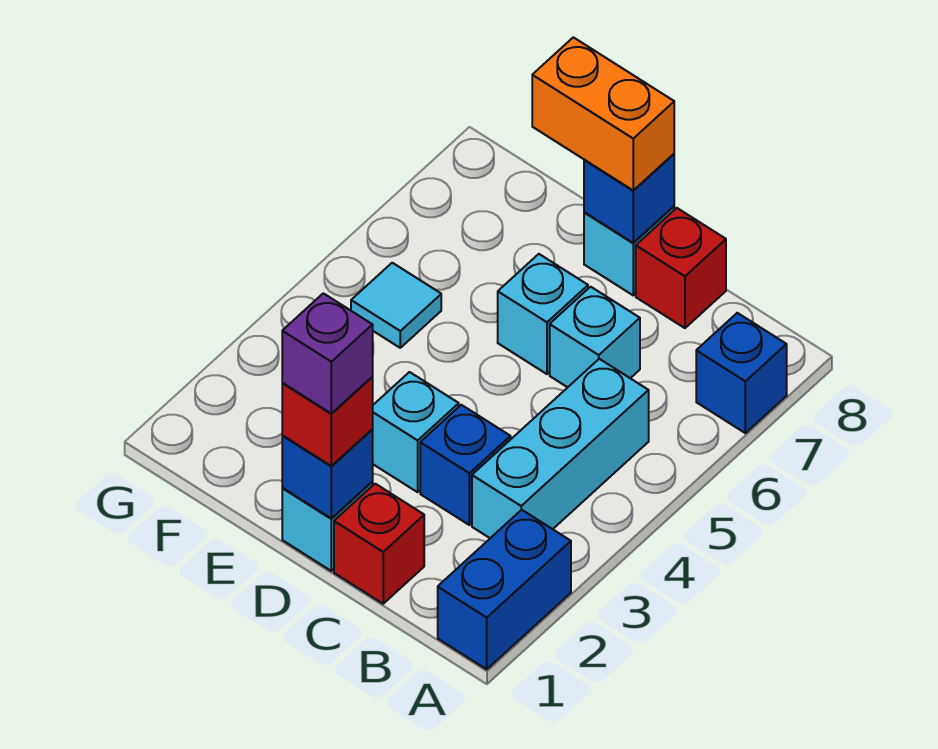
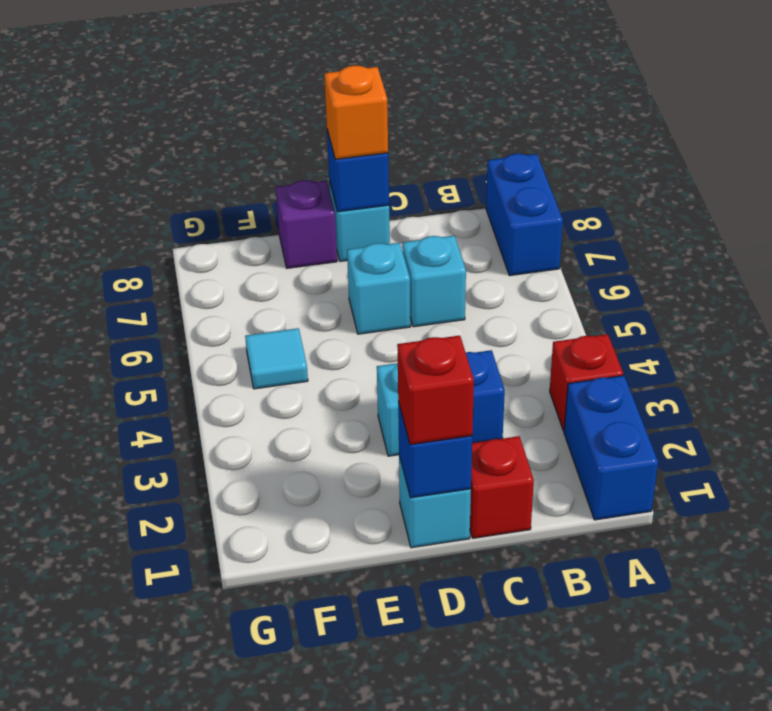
blue brick A7 level 1 -> blue brick A7:A8 level 1
cyan brick B3:B5 level 1 -> none
red brick C8 level 1 -> red brick A3 level 1
purple brick D1 level 4 -> purple brick E8 level 1
orange brick D8:E8 level 3 -> orange brick D8 level 3

